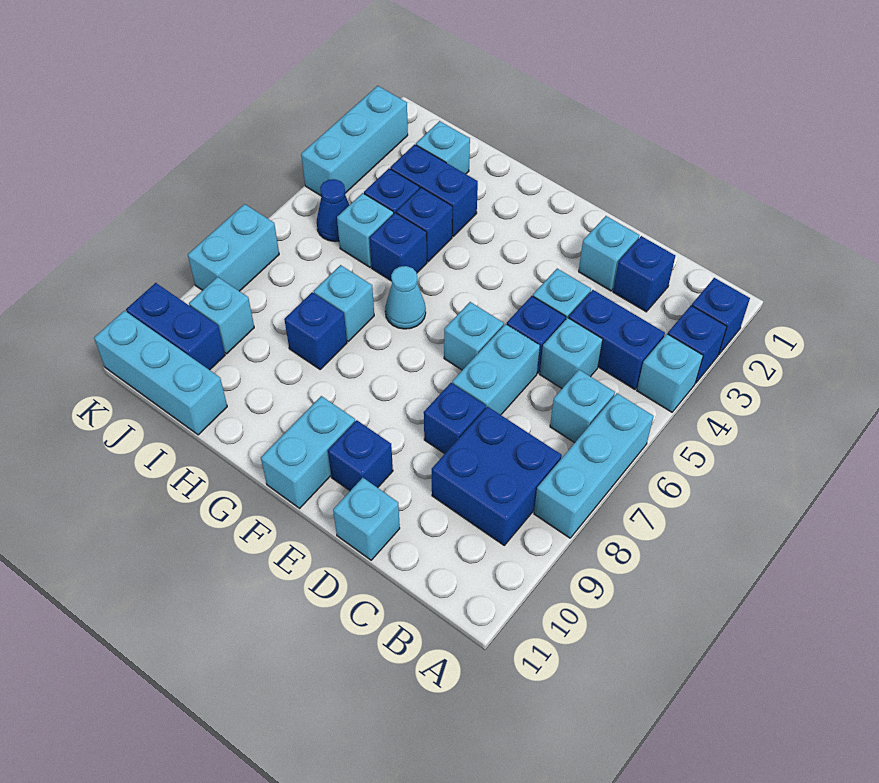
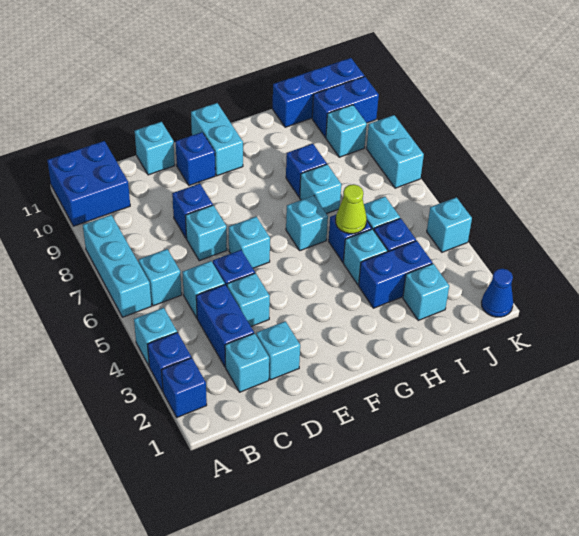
blue brick B4:C4 level 1 -> blue brick C3:C4 level 1
blue brick B8:C9 level 1 -> blue brick A10:B11 level 1
blue brick C2 level 1 -> cyan brick C2 level 1
cyan brick D6:D7 level 1 -> cyan brick D7 level 1
cyan cone G6 level 1 -> cyan brick G6 level 1
blue brick H4 level 1 -> cyan brick H4 level 1
none -> lime cone H5 level 2
cyan brick I11:K11 level 1 -> blue brick I11:K11 level 1
blue cone J5 level 1 -> blue cone K1 level 1
cyan brick K2:K4 level 1 -> cyan brick K4 level 1

